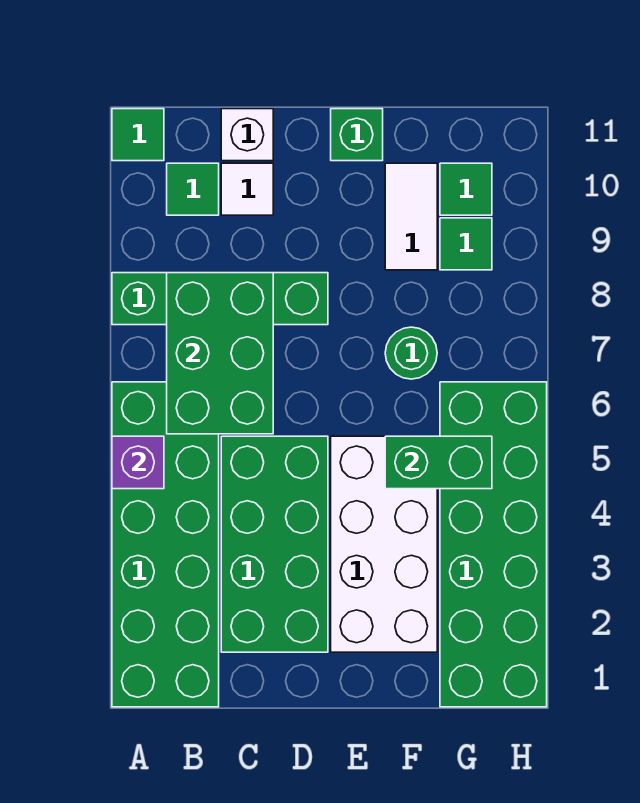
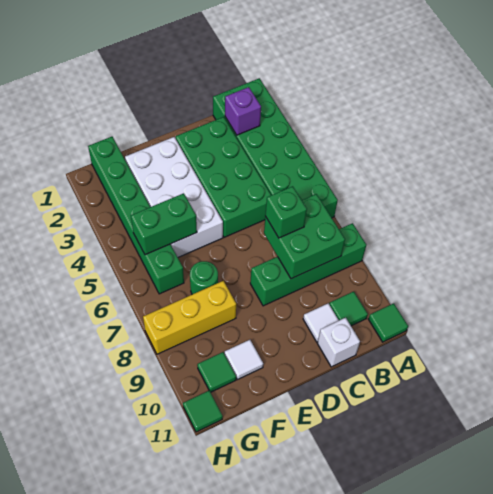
purple brick A5 level 2 -> purple brick B2 level 2
green brick B6:C8 level 2 -> green brick B7:C8 level 2
green brick E11 level 1 -> green brick C7 level 3
none -> yellow brick F8:H8 level 1
white tile F9:F10 level 1 -> white tile F10 level 1
green brick G1:H6 level 1 -> green brick G1:G6 level 1
green tile G9 level 1 -> green tile H11 level 1

